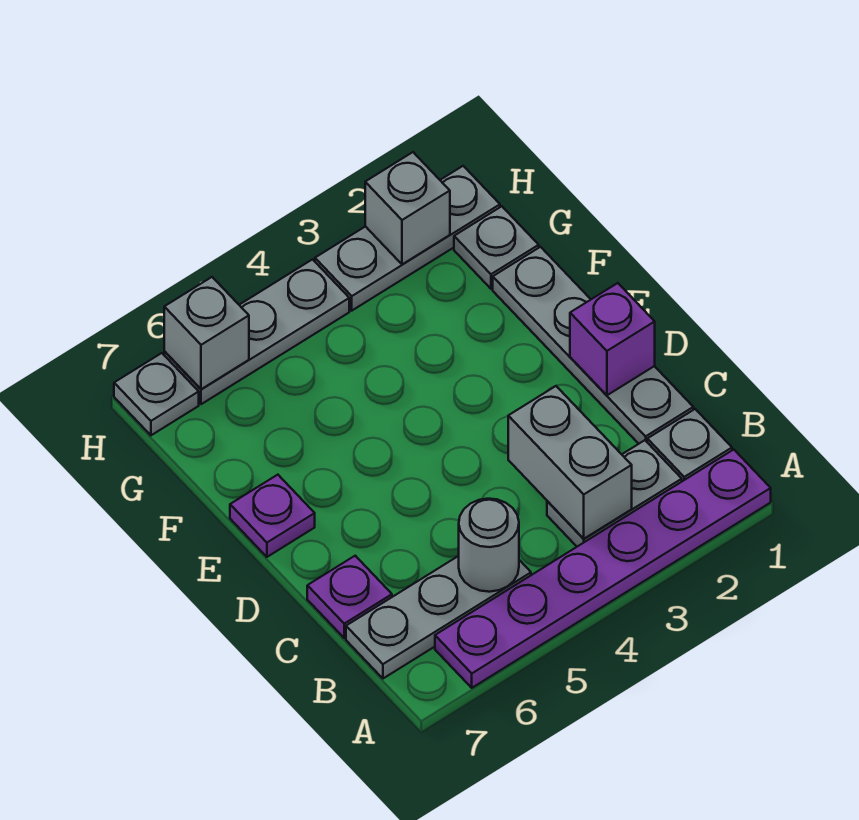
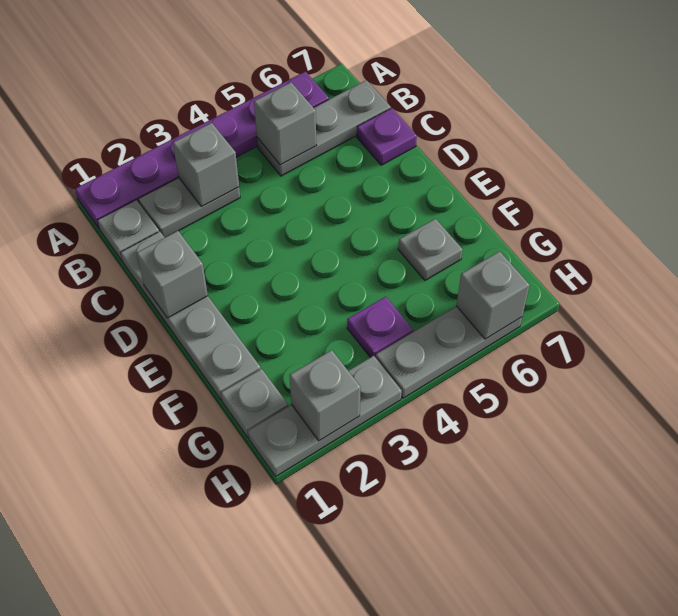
grey brick B3:C3 level 2 -> grey brick B3 level 2
grey round brick B5 level 2 -> grey brick B5 level 2
purple brick D1 level 2 -> grey brick D1 level 2
purple plate E7 level 1 -> purple plate G4 level 1
grey plate H7 level 1 -> grey plate F6 level 1

